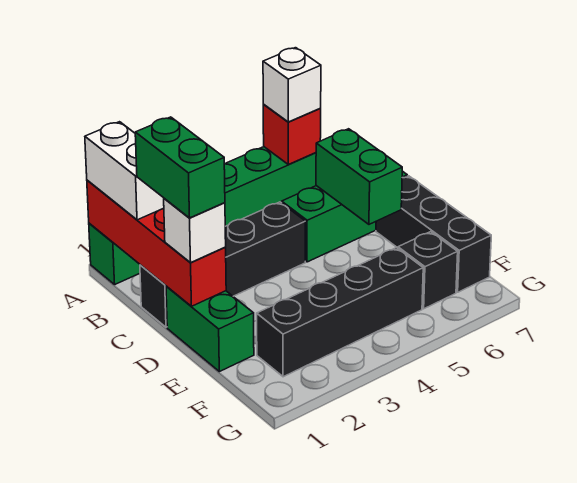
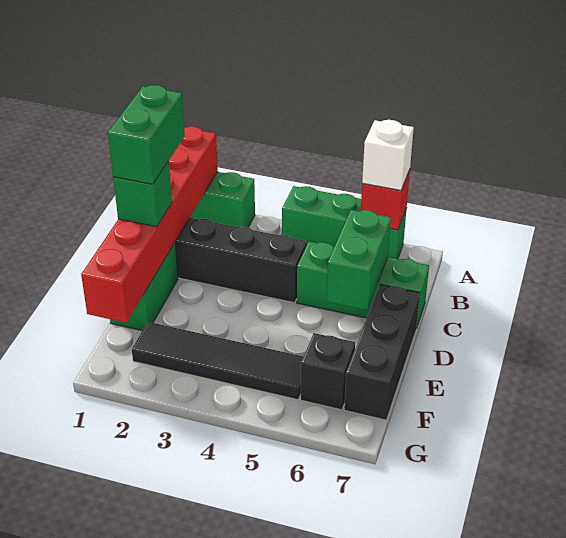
red brick A1:D1 level 2 -> red brick A1:F1 level 2
white brick A1:B1 level 3 -> none
white brick D1 level 3 -> green brick D1 level 3
black brick F2:F5 level 1 -> black tile F2:F5 level 1

